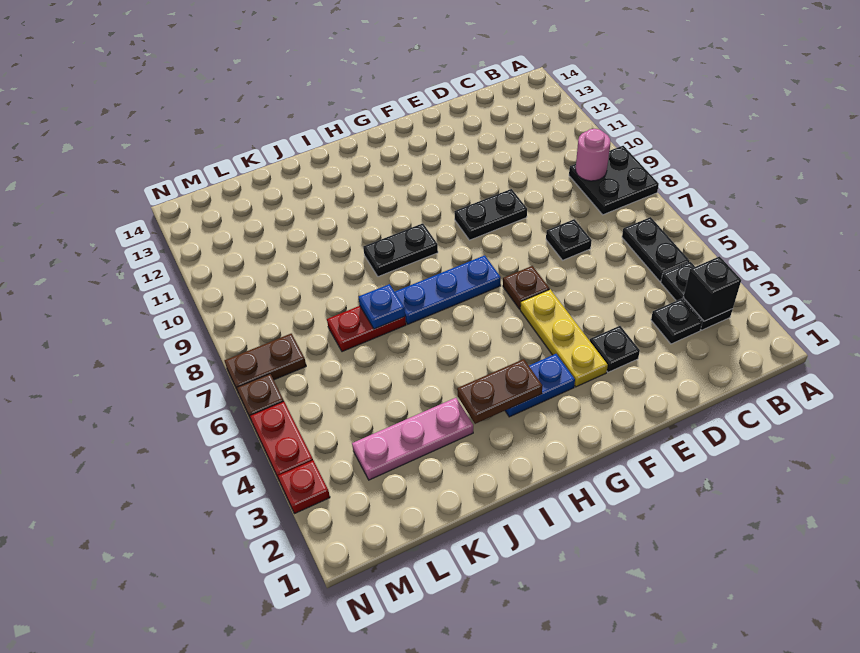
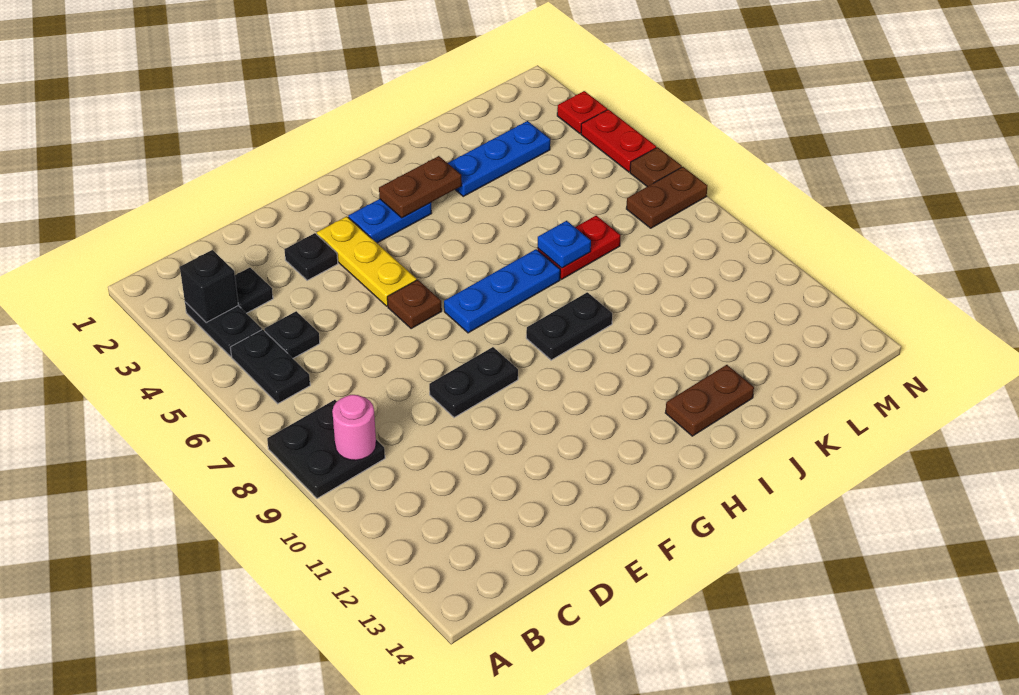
black plate D7 level 1 -> black plate C5 level 1
none -> brown plate I13:J13 level 1
pink plate J3:L3 level 1 -> blue plate J3:L3 level 1

